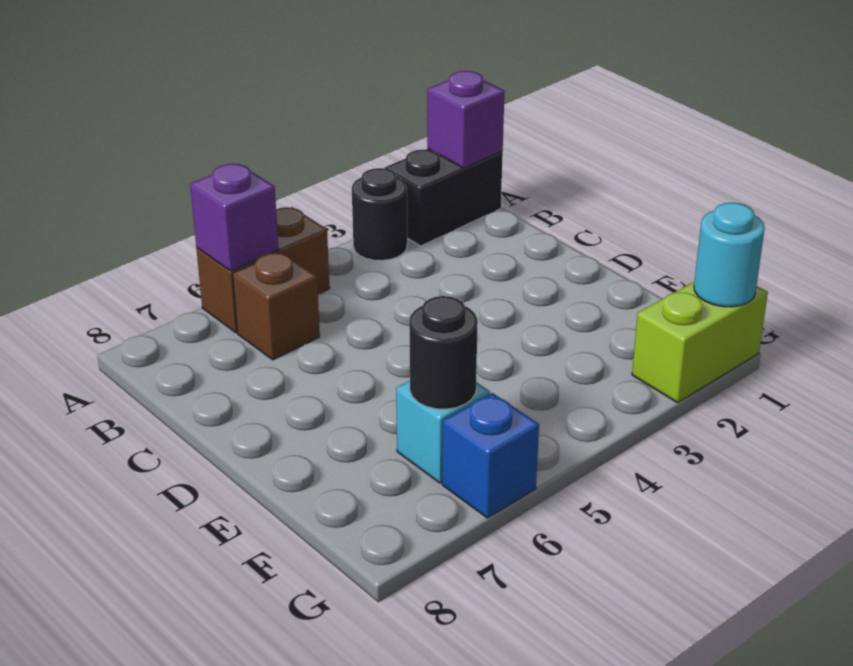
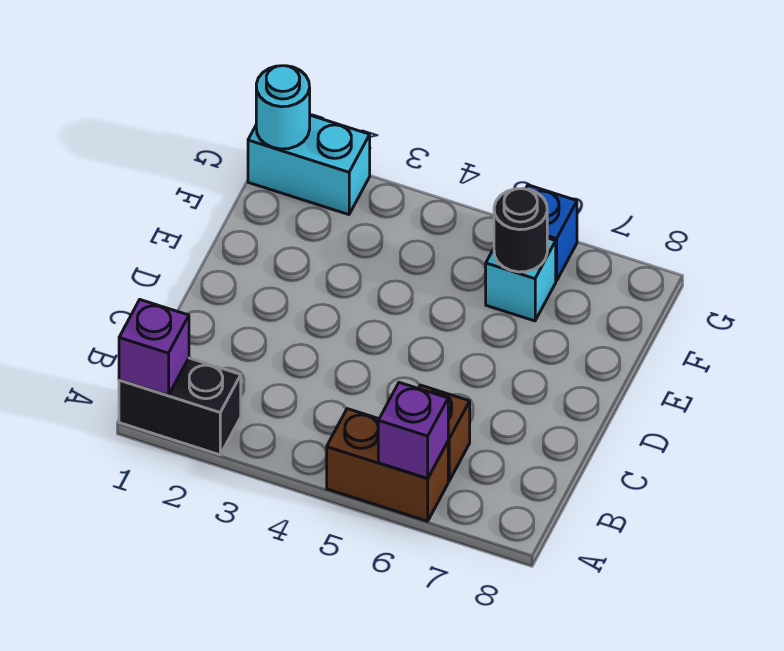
black round brick A3 level 1 -> none
lime brick G1:G2 level 1 -> cyan brick G1:G2 level 1

